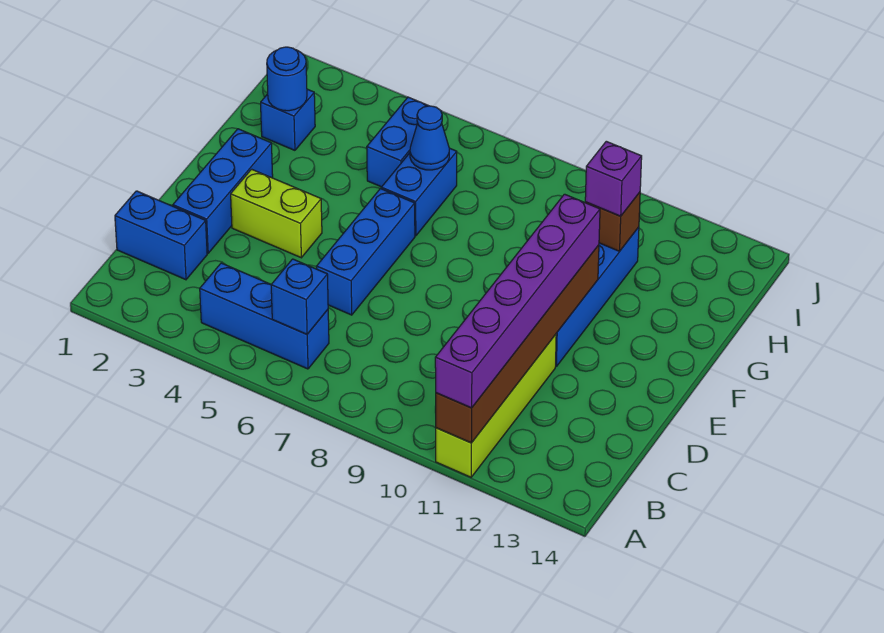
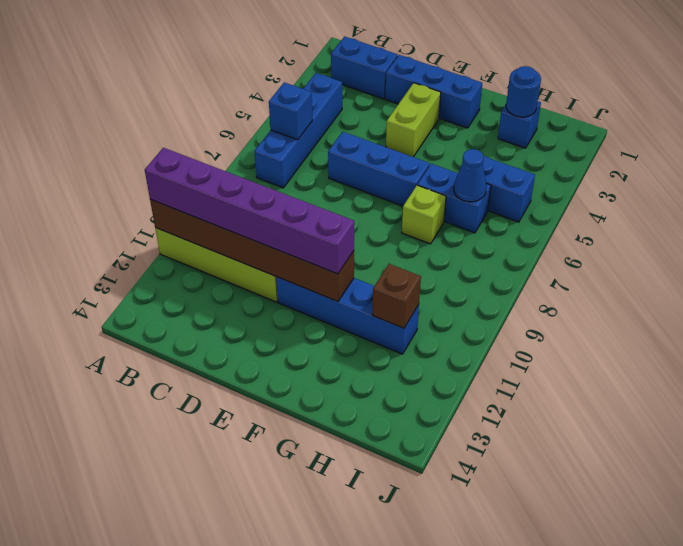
blue brick B4:B6 level 1 -> blue brick B4:B7 level 1
blue brick C1:C2 level 1 -> blue brick B2:C2 level 1
none -> lime brick G7 level 1
purple brick H11 level 3 -> none

